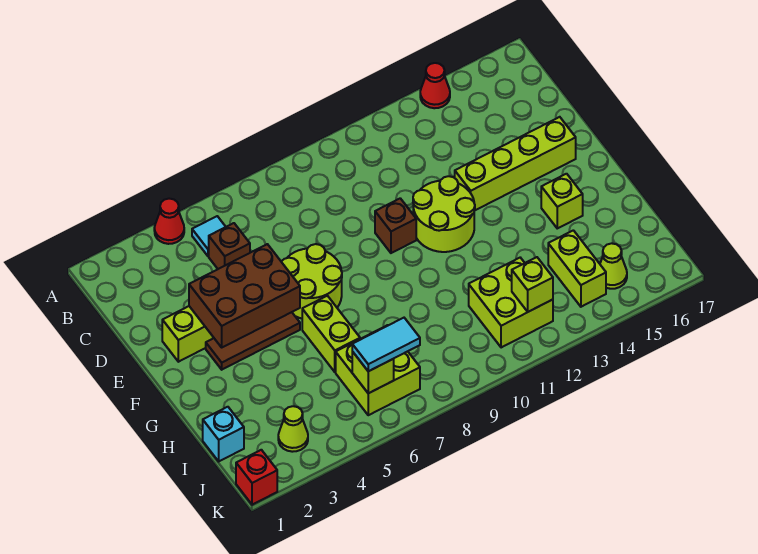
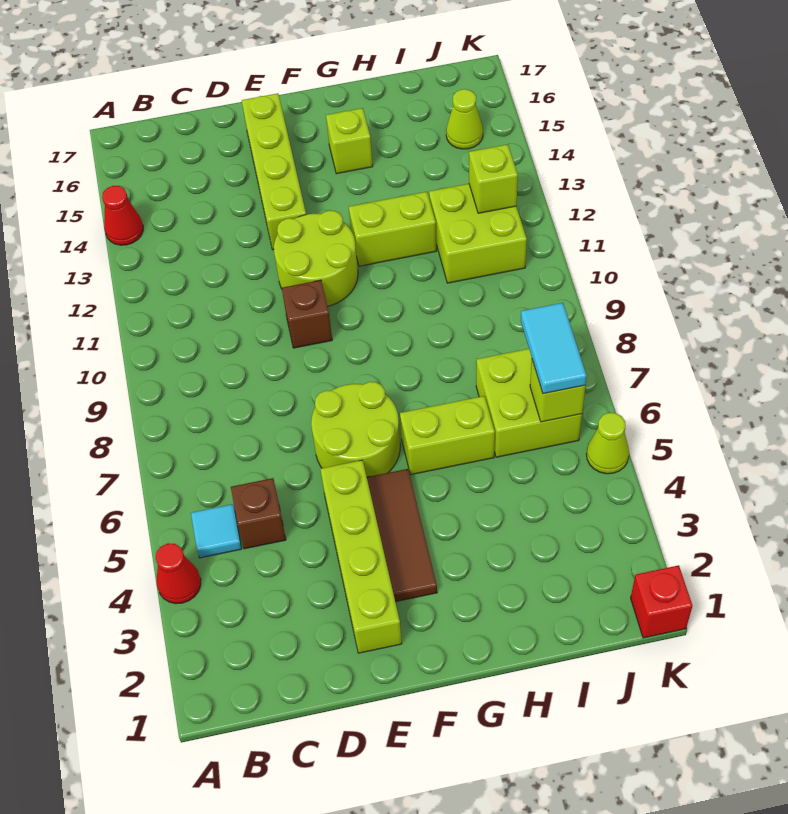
brown brick E3:F5 level 2 -> none
cyan brick I1 level 1 -> none
lime brick I14:J14 level 1 -> lime brick G12:H12 level 1
lime cone J3 level 1 -> lime cone K5 level 1

